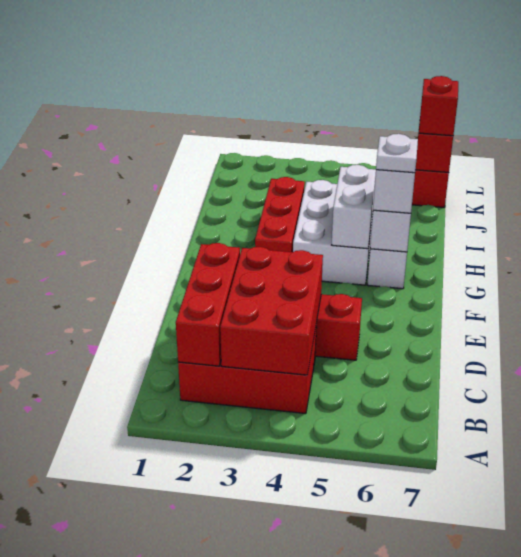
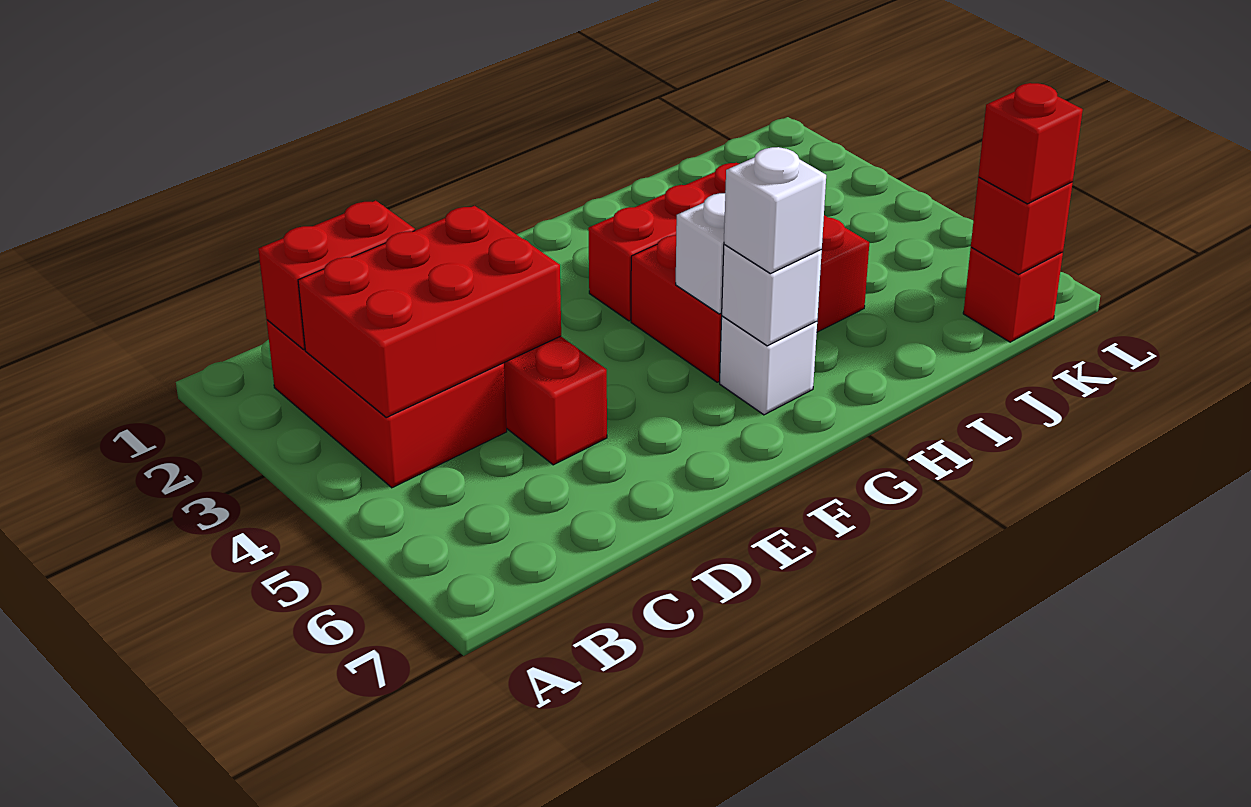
red brick B2:D2 level 2 -> red brick B2:C2 level 2
white brick G4:I5 level 1 -> red brick G4:I5 level 1
white plate G6 level 4 -> none

